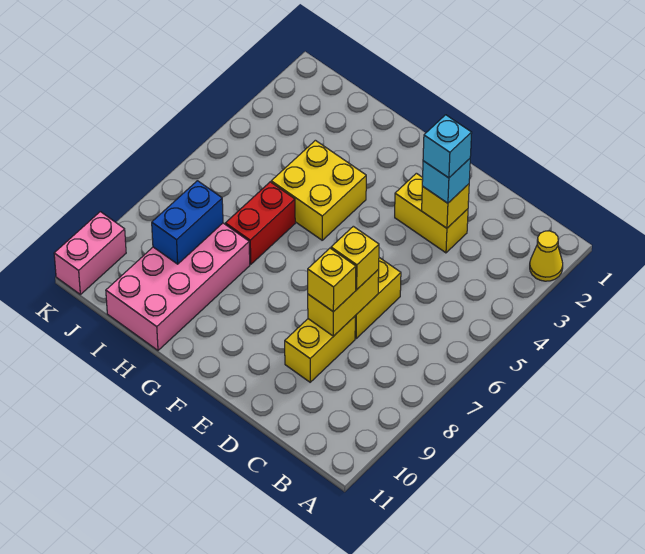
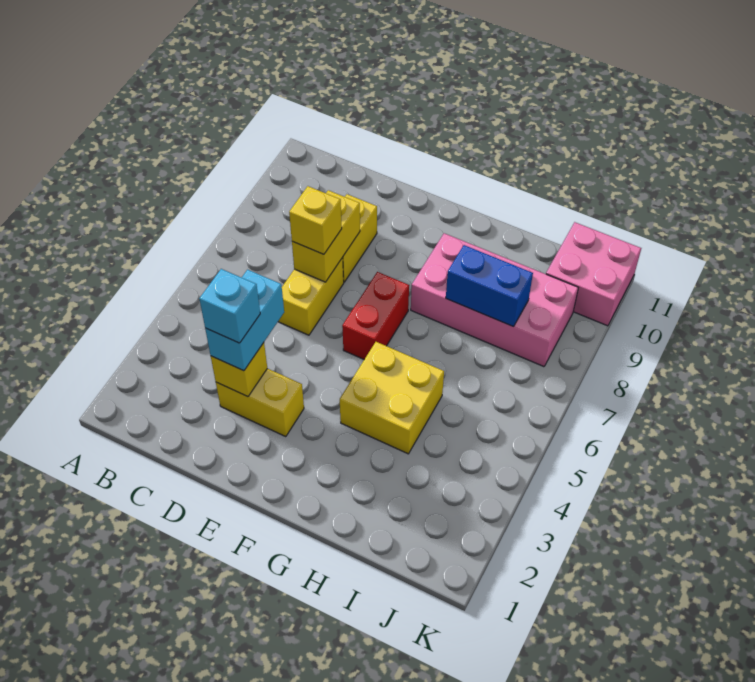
yellow cone A2 level 1 -> none
cyan brick D3 level 3 -> cyan brick D3:D4 level 3
yellow brick D8 level 3 -> none
red brick H6:H7 level 1 -> red brick F6:F7 level 1
pink brick H8:I11 level 1 -> pink brick G8:J9 level 1
blue brick I8:I9 level 2 -> blue brick H8:I8 level 2
pink brick K10:K11 level 1 -> pink brick J10:K11 level 1

